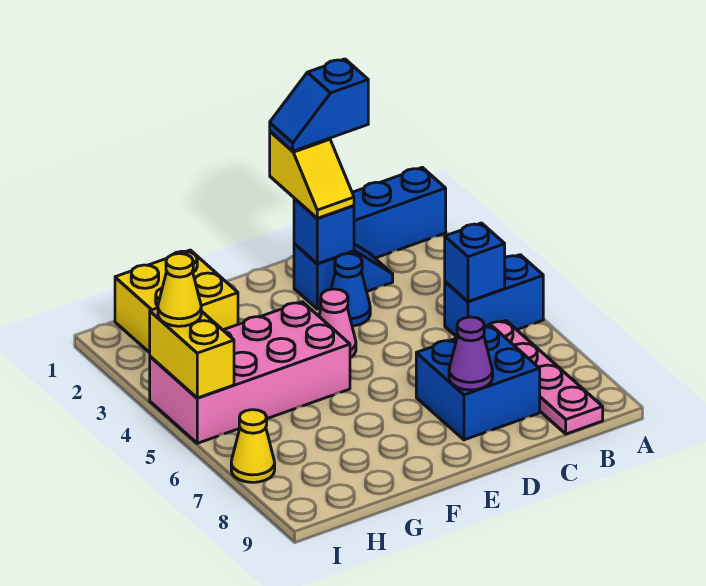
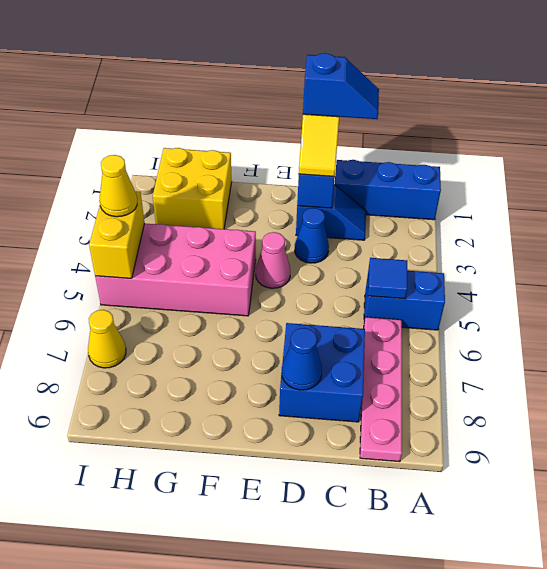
blue brick B5 level 2 -> blue tile B5 level 2
blue slope C1:D1 level 4 top C -> blue slope C1:D1 level 4 top D
purple cone D8 level 2 -> blue cone D8 level 2

